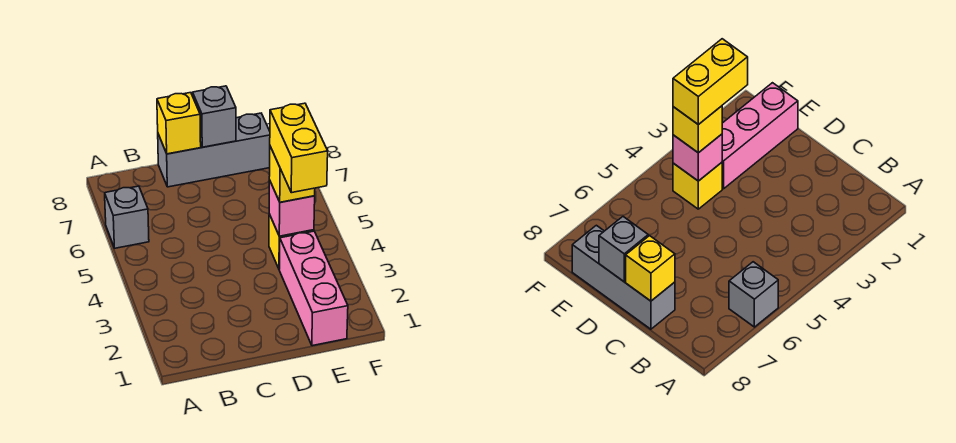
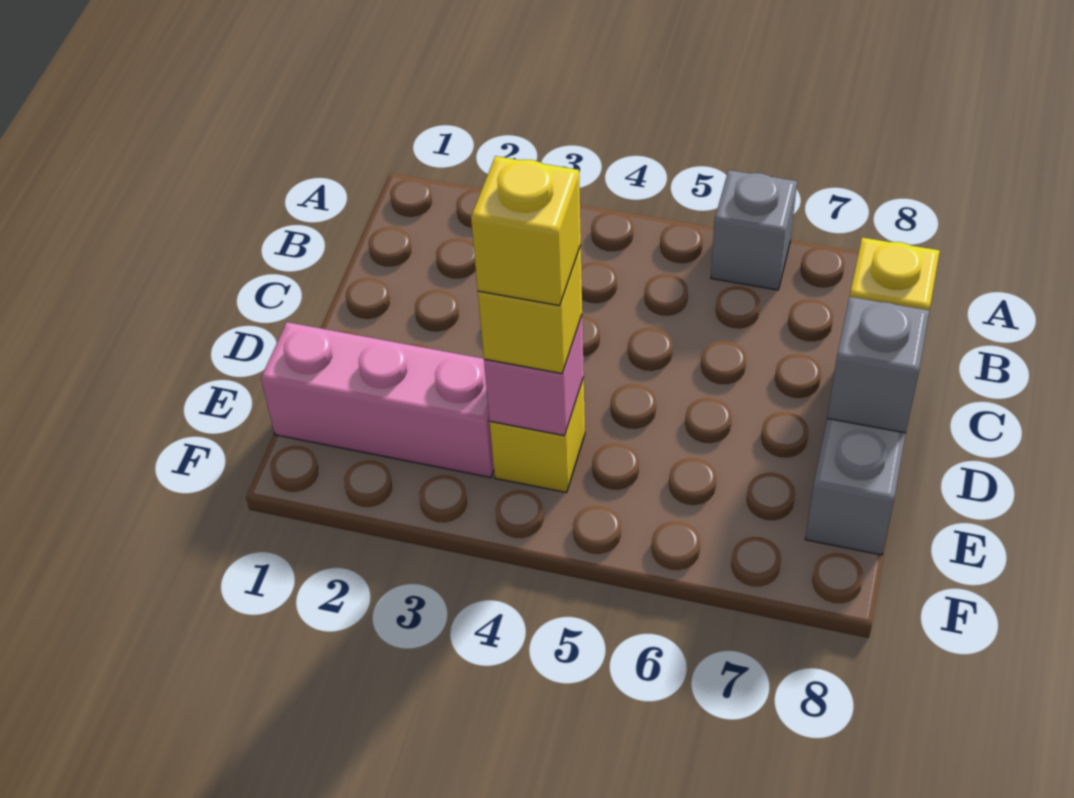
yellow brick E3:E4 level 4 -> yellow brick E4 level 4

